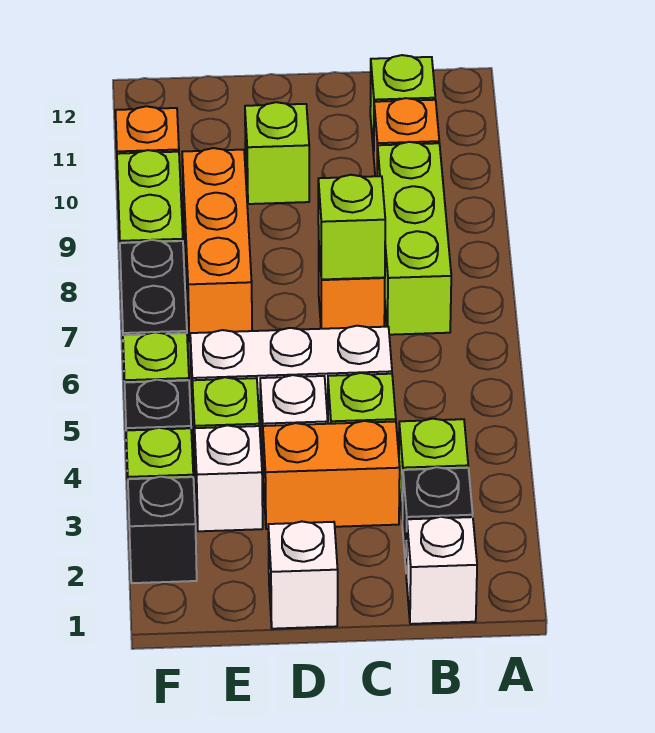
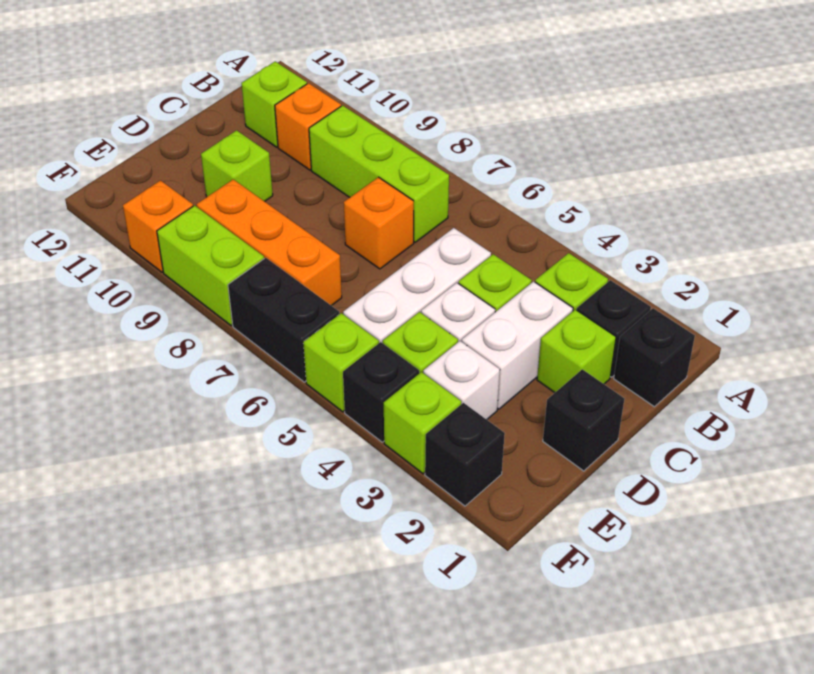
white brick B1 level 1 -> black brick B1 level 1
orange brick C3:D3 level 1 -> white brick C3:D3 level 1
lime brick C7 level 2 -> lime brick C2 level 1
white brick D1 level 1 -> black brick D1 level 1

